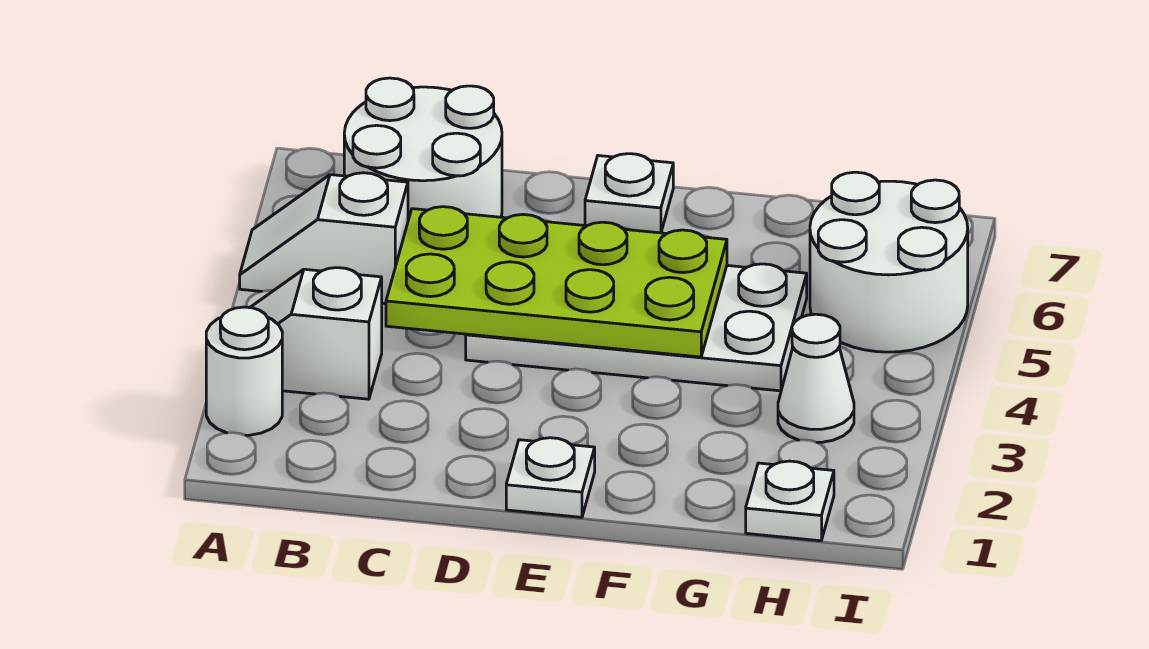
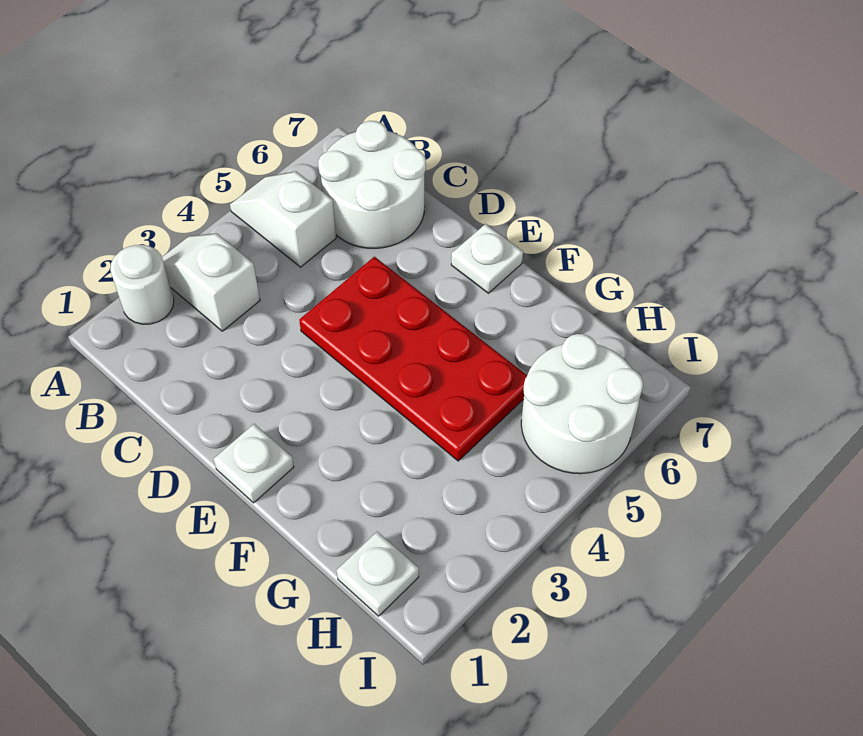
lime plate C4:F5 level 2 -> none
white plate D4:G5 level 1 -> red plate D4:G5 level 1
white cone H3 level 1 -> none

